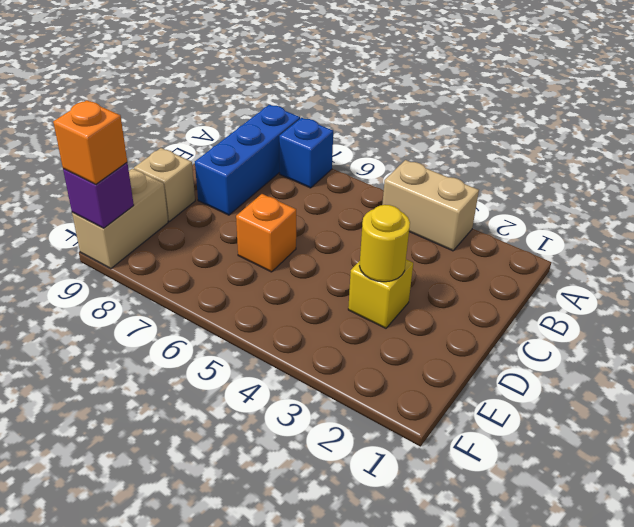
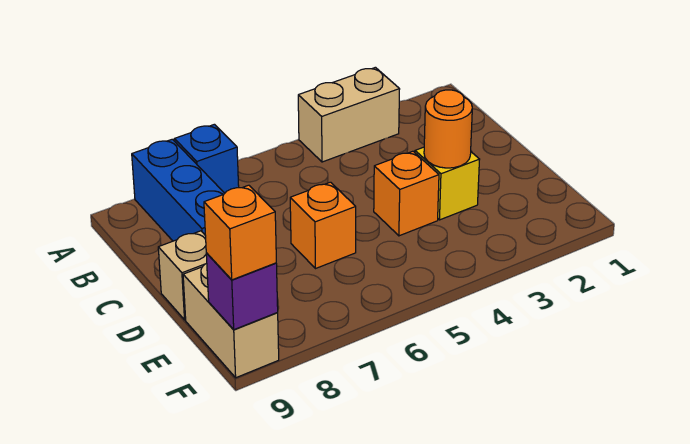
yellow round brick D3 level 2 -> orange round brick D3 level 2
none -> orange brick D4 level 1

